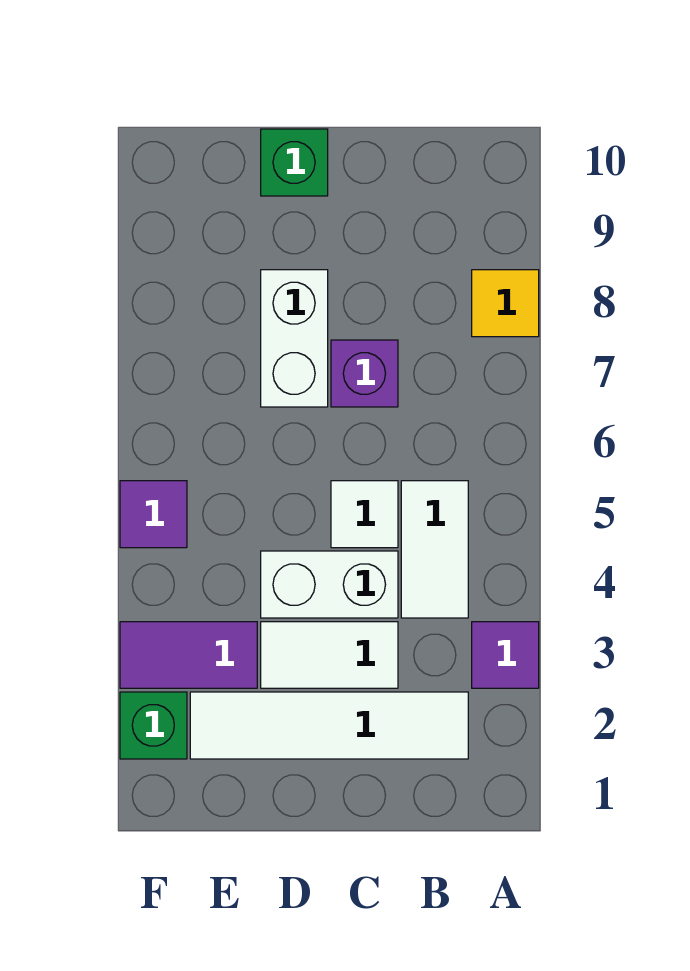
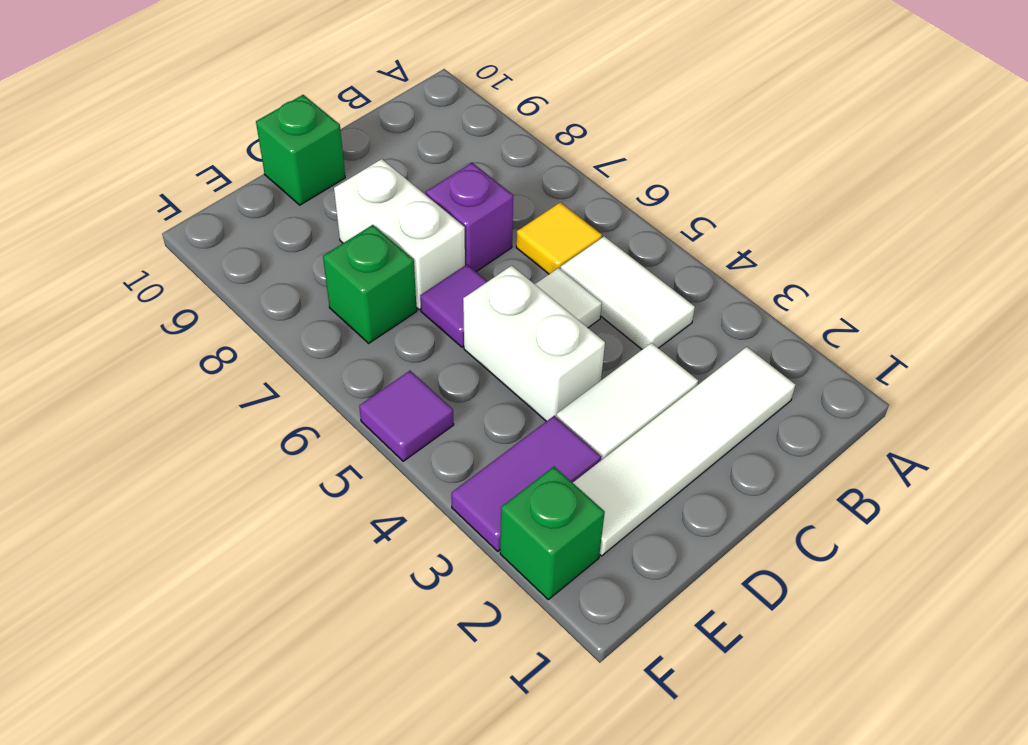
purple tile A3 level 1 -> purple tile D6 level 1
yellow tile A8 level 1 -> yellow tile B6 level 1
white brick C4:D4 level 1 -> white brick D4:D5 level 1
none -> green brick E7 level 1

